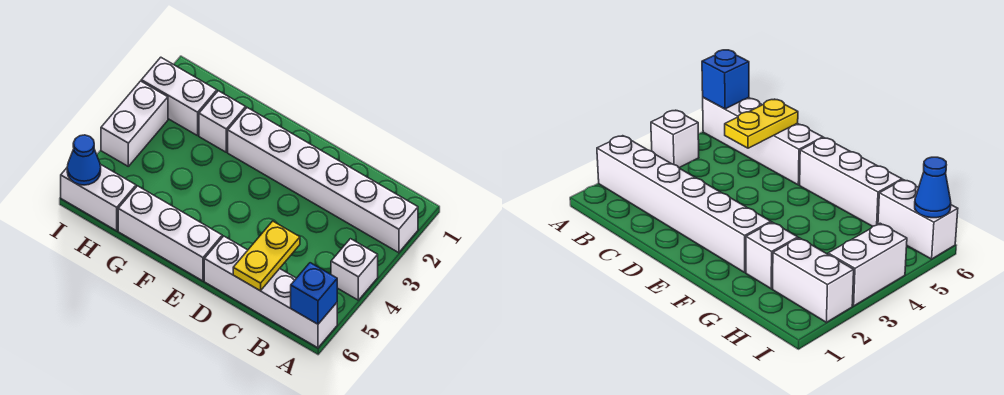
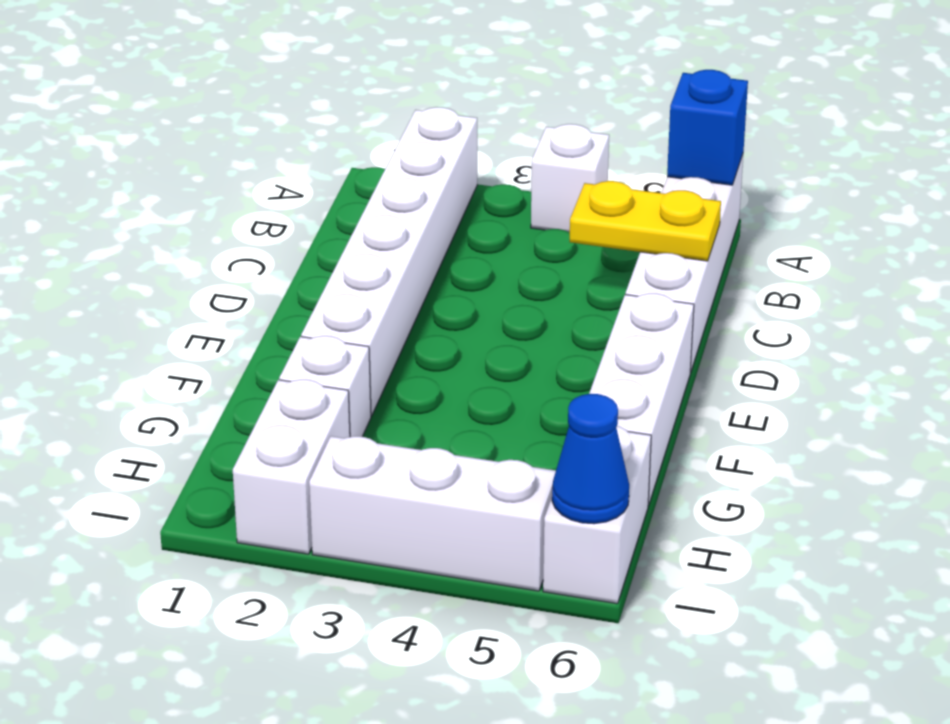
white brick I3:I4 level 1 -> white brick I3:I5 level 1

